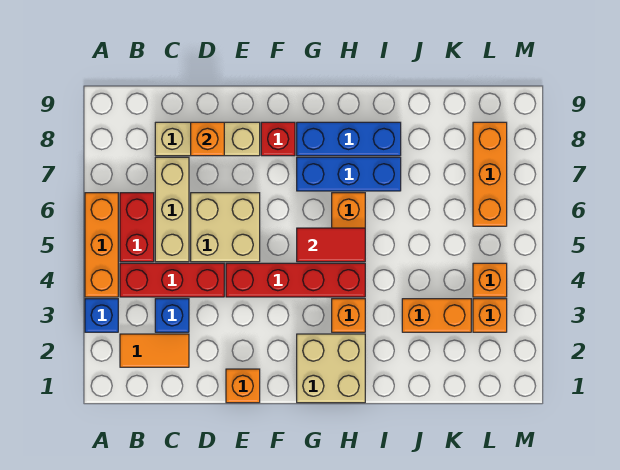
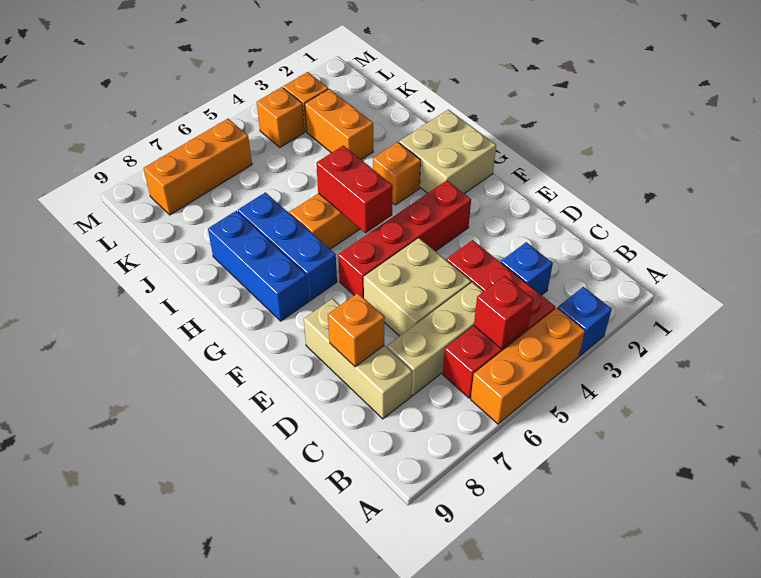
orange tile B2:C2 level 1 -> none
orange brick E1 level 1 -> none
red brick E4:H4 level 1 -> red brick F3:F6 level 1
red brick F8 level 1 -> red brick B5 level 2
red tile G5:H5 level 2 -> red brick G5:H5 level 2

